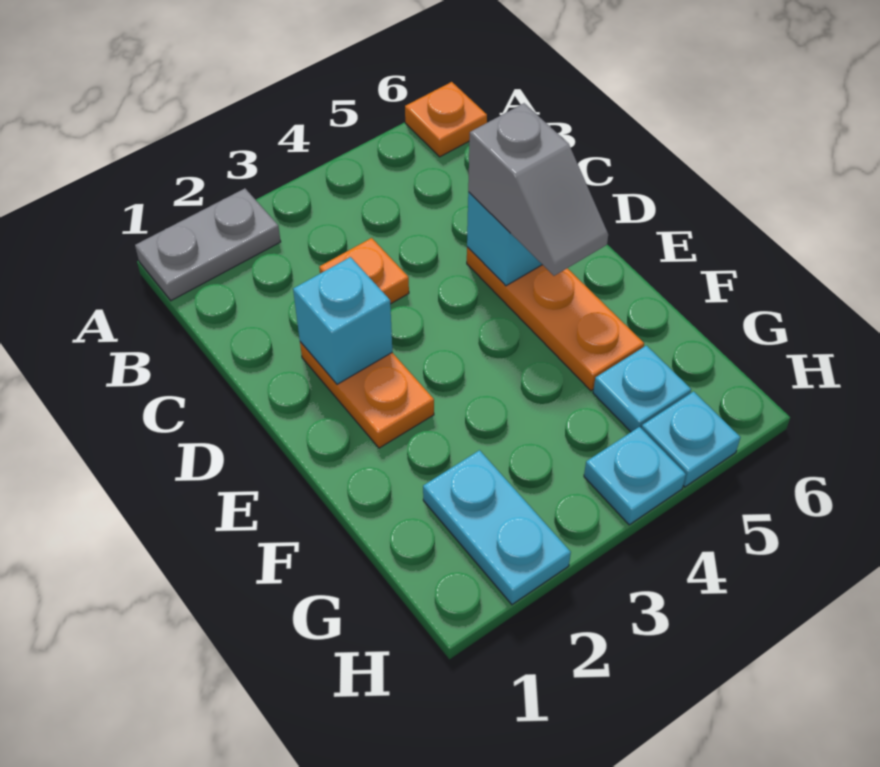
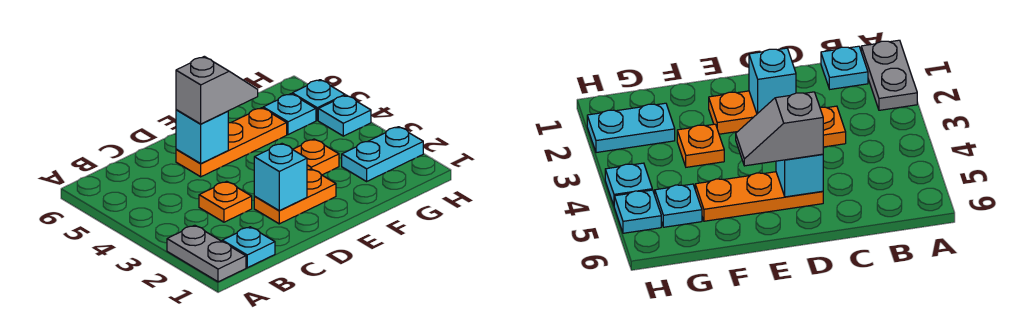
orange plate A6 level 1 -> orange plate F3 level 1
none -> cyan plate B1 level 1

